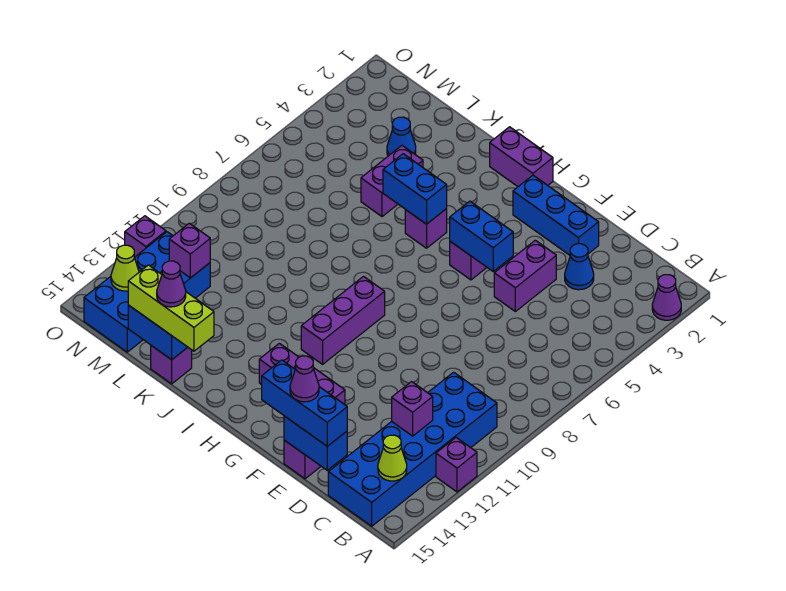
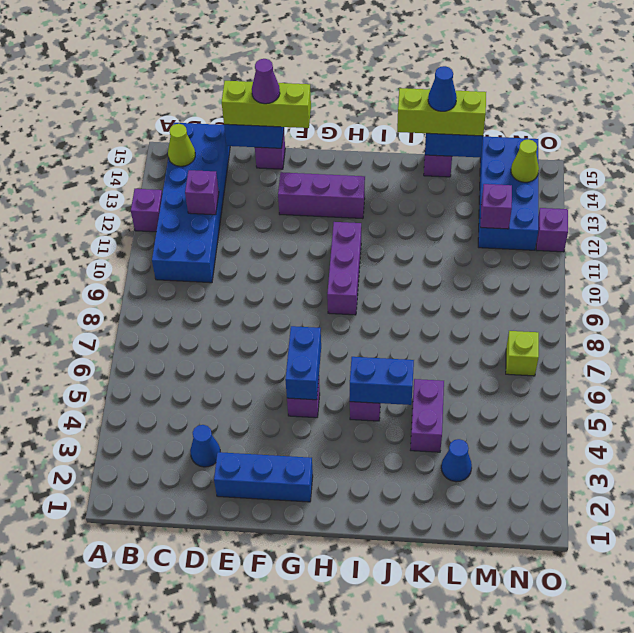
purple cone A2 level 1 -> none
blue brick D15:F15 level 3 -> lime brick D15:F15 level 3
purple brick E4:E5 level 1 -> none
blue brick F5:G5 level 2 -> blue brick G5:G6 level 2
purple brick H1:I1 level 1 -> none
purple cone K15 level 4 -> blue cone K15 level 4
none -> lime brick N7 level 1

